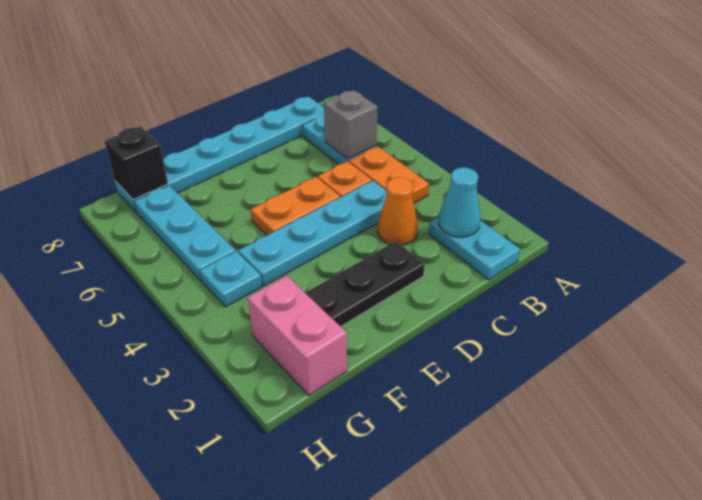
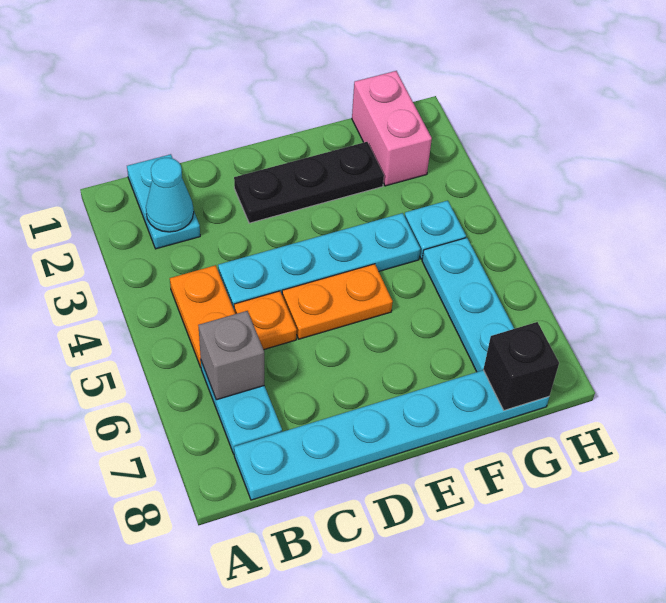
orange cone C3 level 1 -> none

